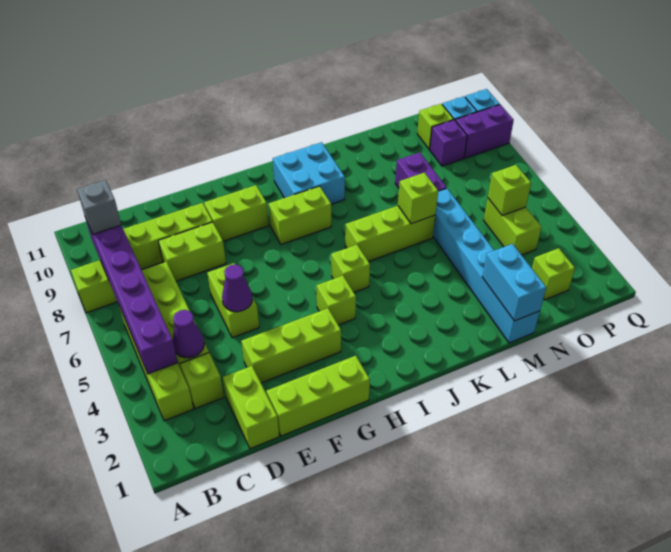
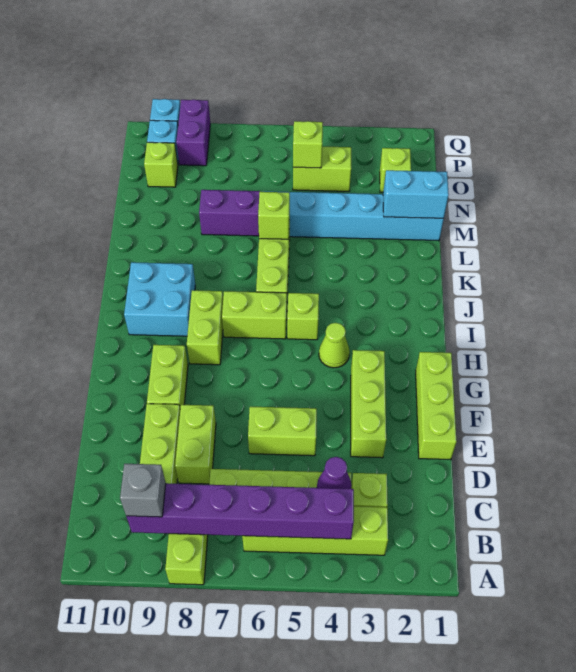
lime brick D1:D2 level 1 -> lime brick I6:I7 level 1
purple cone E5 level 2 -> none
lime brick H4 level 1 -> lime cone H4 level 1
purple brick O9 level 1 -> none

